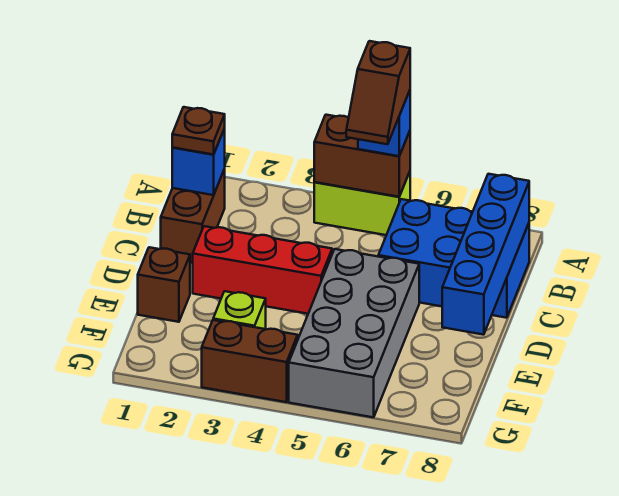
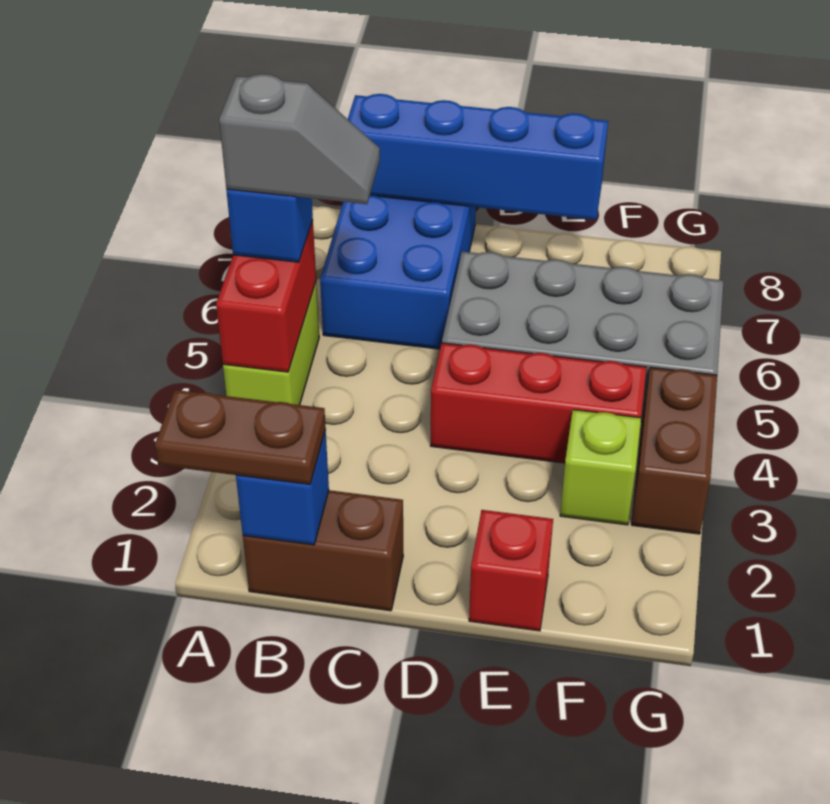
brown brick A4:A5 level 2 -> red brick A4:A5 level 2
brown slope A5:B5 level 4 top A -> grey slope A5:B5 level 4 top A
brown plate B1 level 3 -> brown plate A1:B1 level 3
red brick D2:D4 level 1 -> red brick D4:F4 level 1
brown brick E1 level 1 -> red brick E1 level 1

